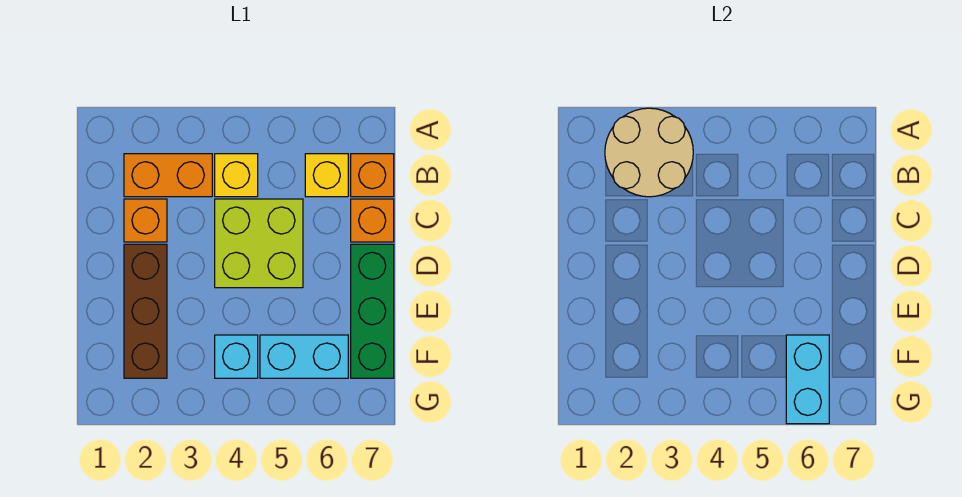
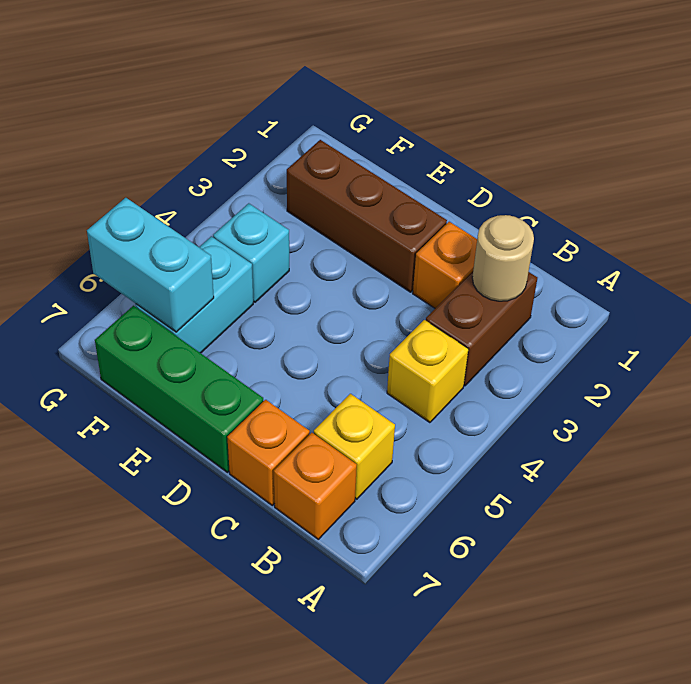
tan round brick A2:B3 level 2 -> tan round brick B2 level 2
orange brick B2:B3 level 1 -> brown brick B2:B3 level 1
lime brick C4:D5 level 1 -> none

